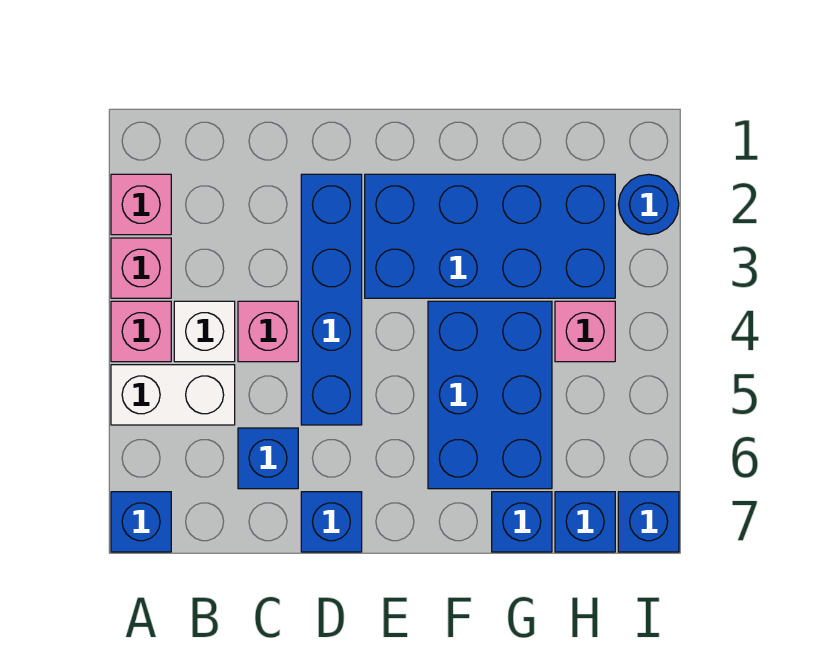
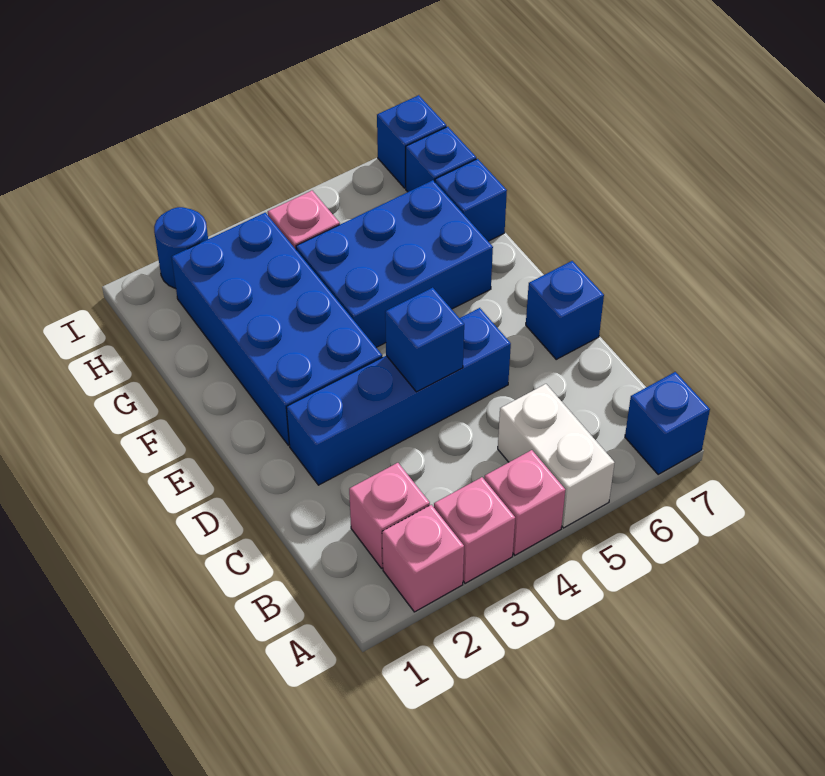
white brick B4 level 1 -> none
pink brick C4 level 1 -> pink brick B2 level 1
blue brick C6 level 1 -> blue brick D4 level 2

